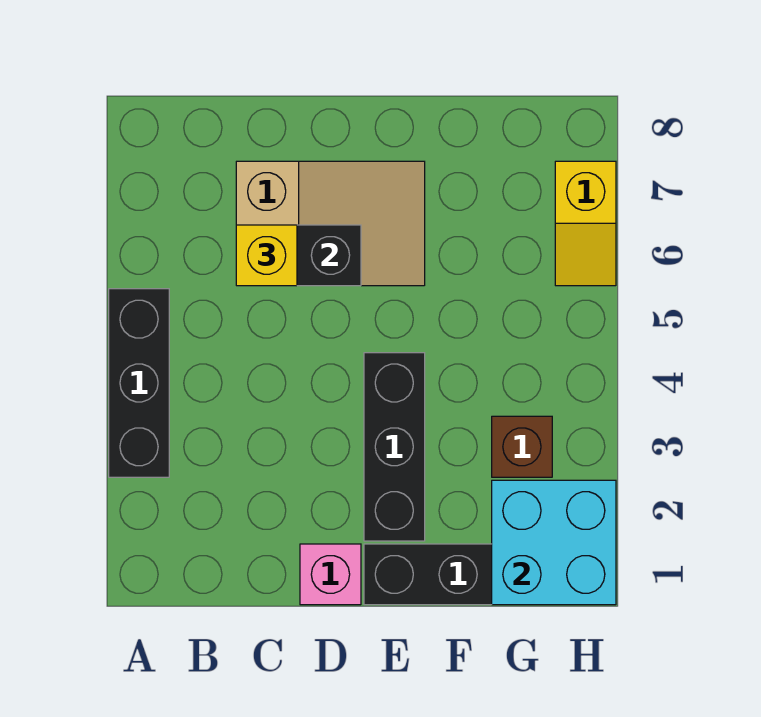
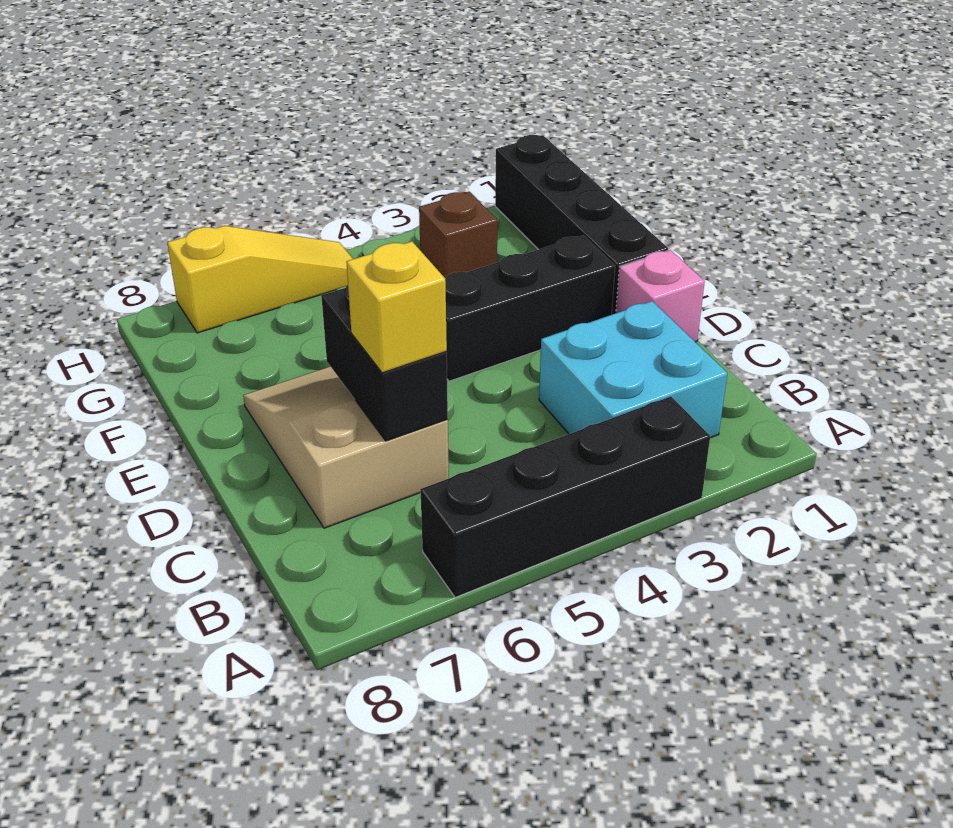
black brick A3:A5 level 1 -> black brick A3:A6 level 1
cyan brick G1:H2 level 2 -> cyan brick B2:C3 level 1
yellow slope H6:H7 level 1 top 7 -> yellow slope H5:H7 level 1 top 7

